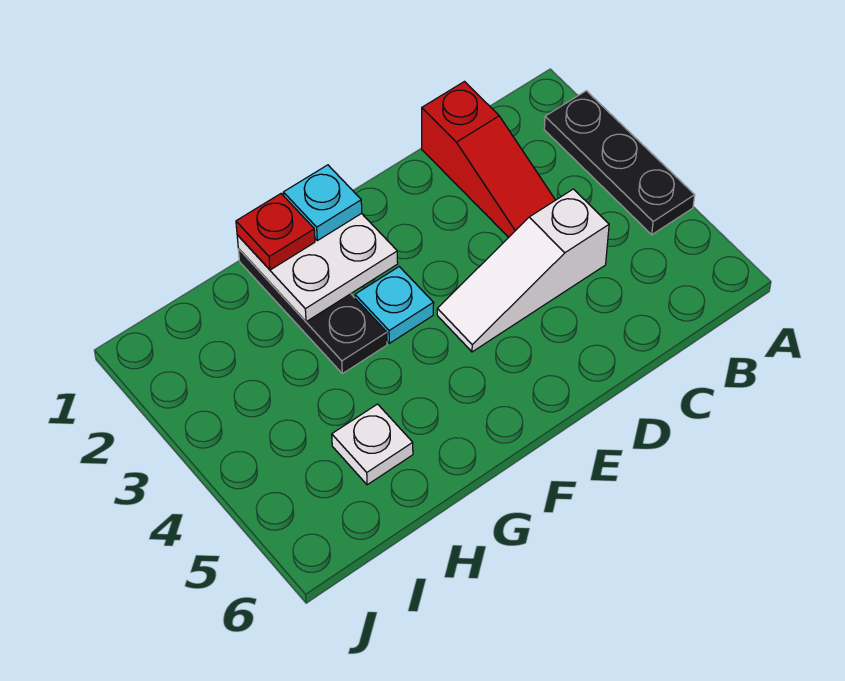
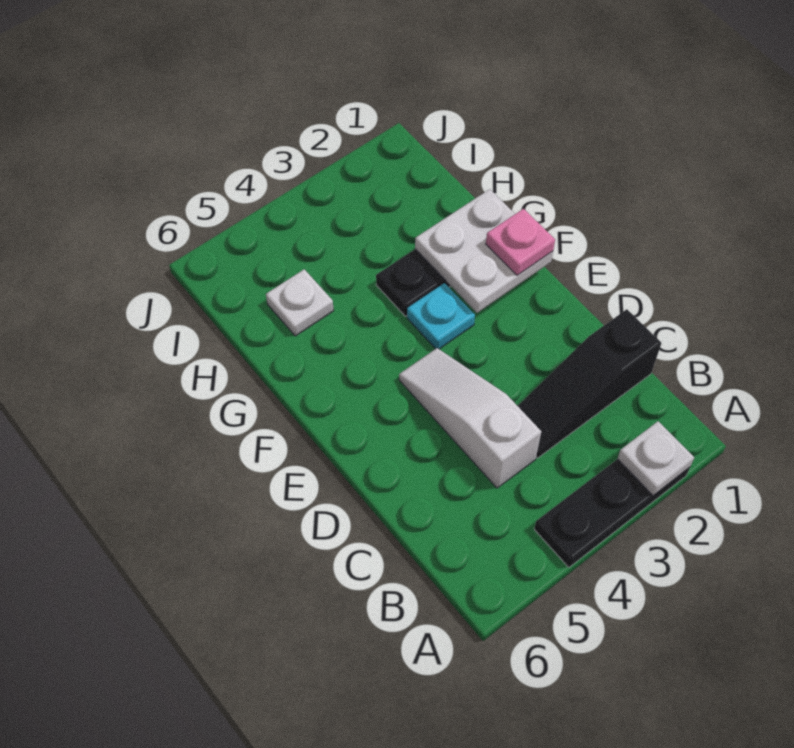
none -> white plate A2 level 2
red slope C1:C3 level 1 top 1 -> black slope C1:C3 level 1 top 1
cyan plate F1 level 3 -> pink plate F1 level 3
red plate G1 level 3 -> none

